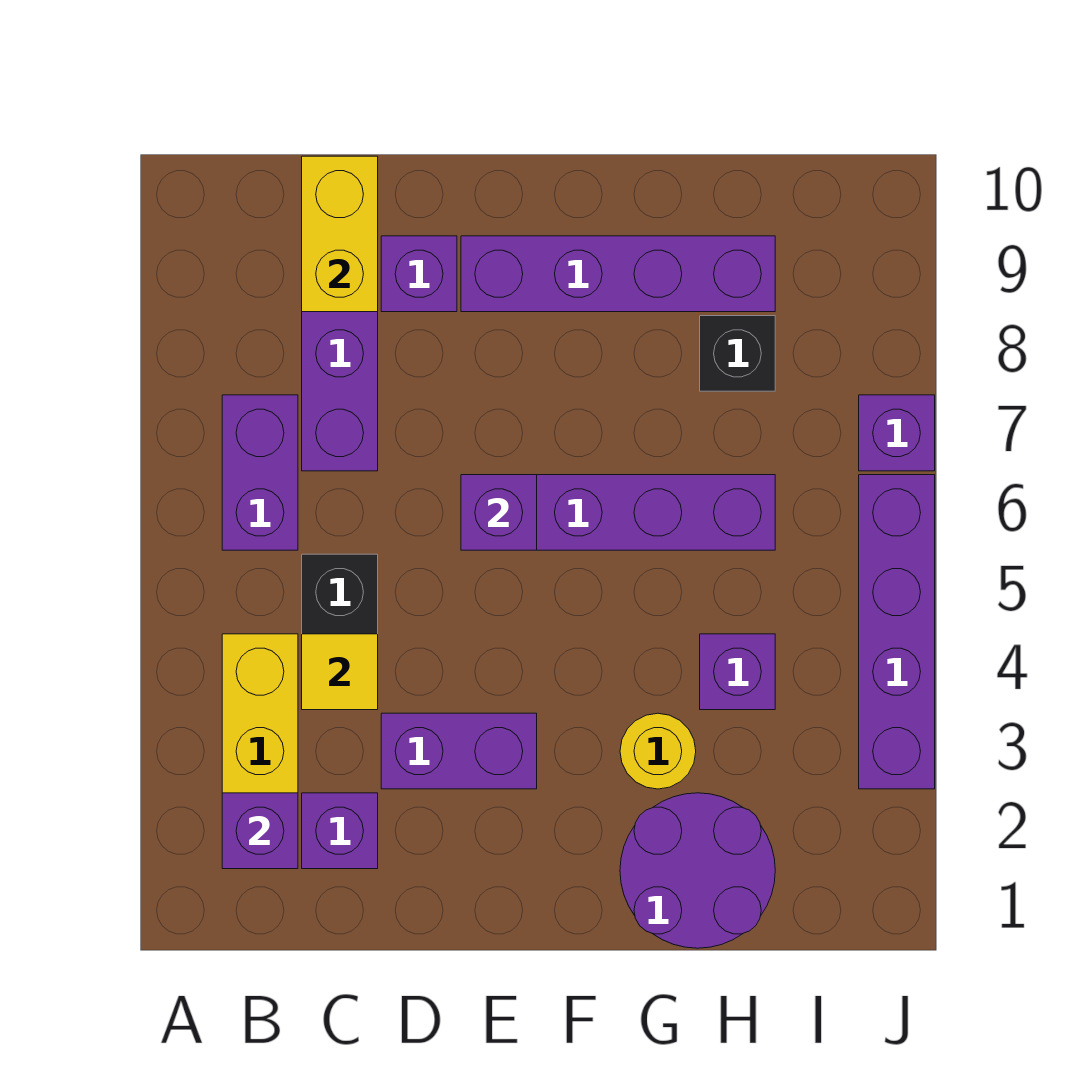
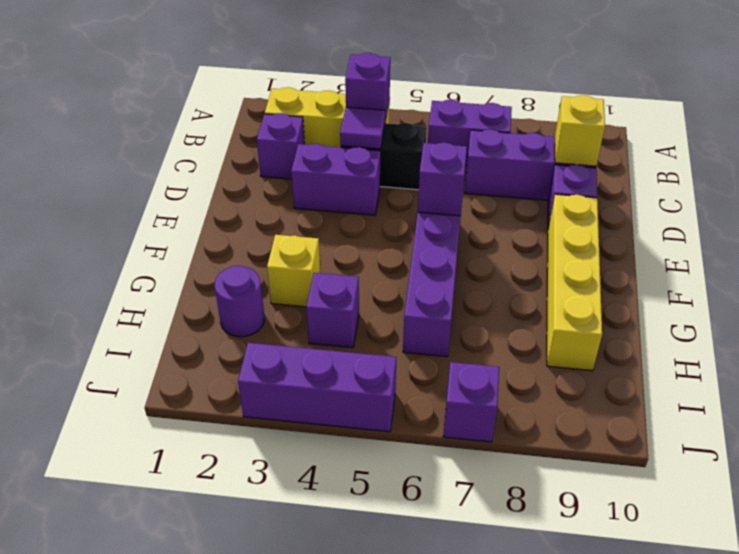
purple brick B2 level 2 -> purple brick B4 level 2
yellow tile C4 level 2 -> purple tile C4 level 2
yellow brick C9:C10 level 2 -> yellow brick C9 level 2
purple brick D3:E3 level 1 -> purple brick D3:D4 level 1
purple brick E9:H9 level 1 -> yellow brick E9:H9 level 1
purple round brick G1:H2 level 1 -> purple round brick H2 level 1
yellow round brick G3 level 1 -> yellow brick G3 level 1
black brick H8 level 1 -> none
purple brick J3:J6 level 1 -> purple brick J3:J5 level 1

